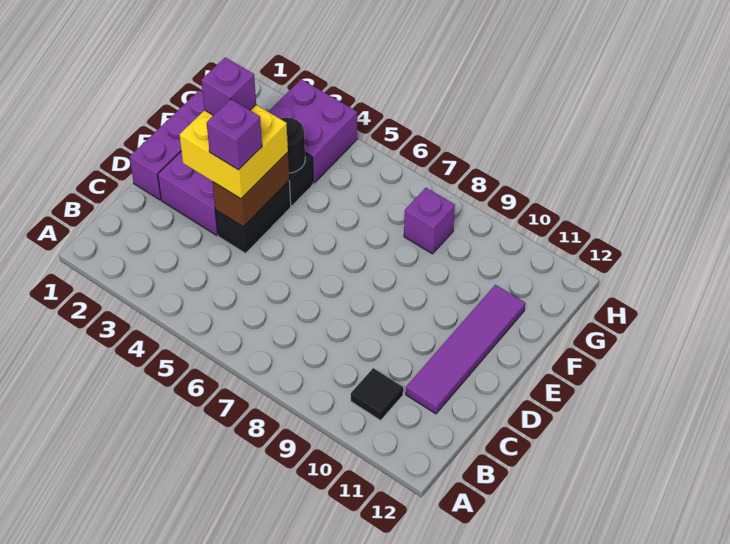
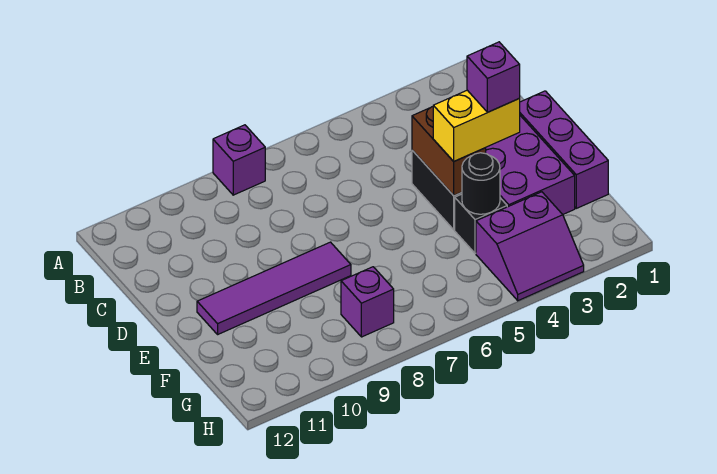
black tile B10 level 1 -> none
purple tile C11:F11 level 1 -> purple tile E8:E11 level 1
yellow brick D3:E4 level 3 -> yellow brick E3:E4 level 3
purple brick D4 level 4 -> purple brick A8 level 1
purple brick G3:H4 level 1 -> purple slope G3:H4 level 1 top G

